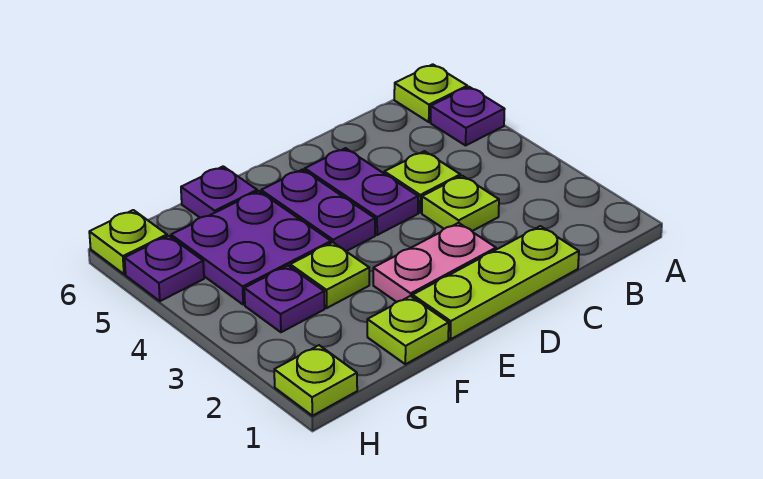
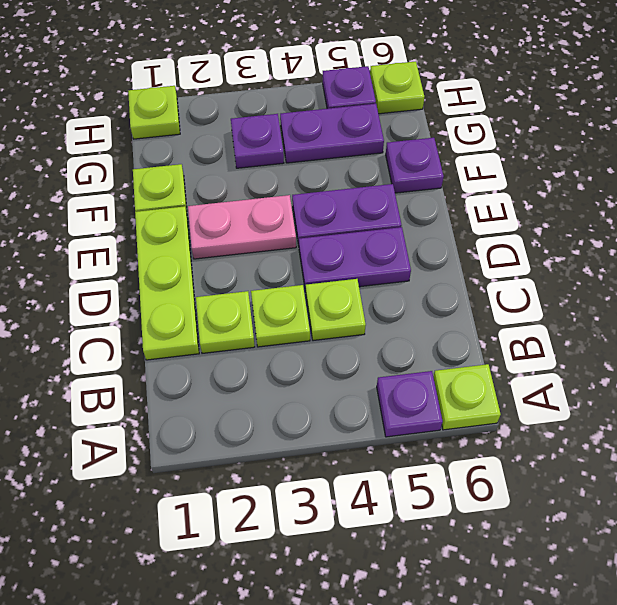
pink plate D2:E2 level 1 -> pink plate E2:E3 level 1
lime plate F3 level 1 -> lime plate C2 level 1
purple plate F4:G5 level 1 -> purple plate G4:G5 level 1

